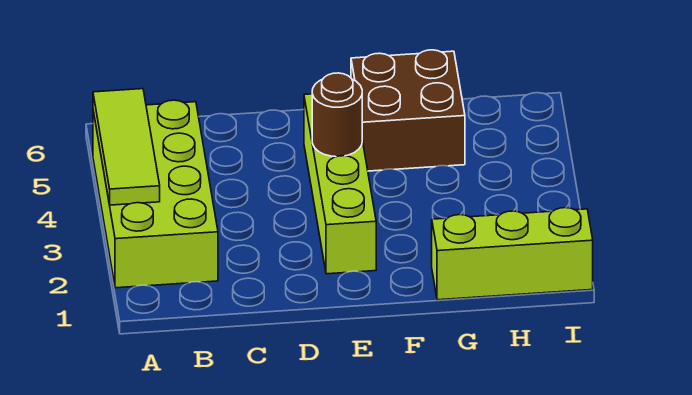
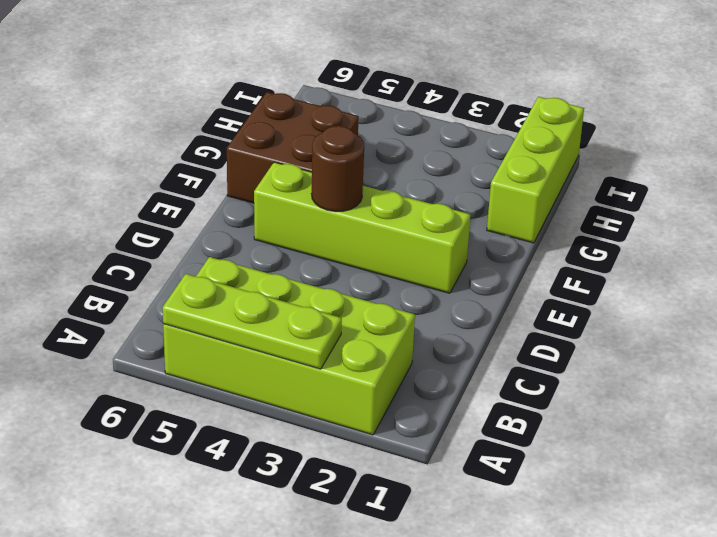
lime tile A3:A5 level 2 -> lime plate A3:A5 level 2

